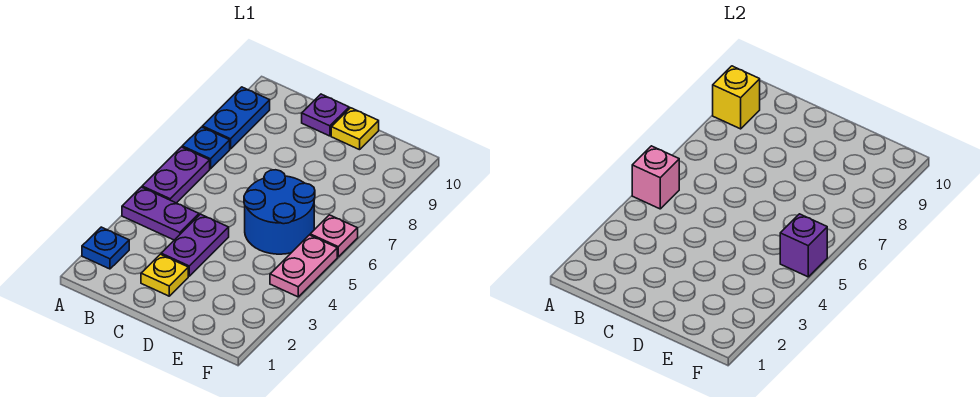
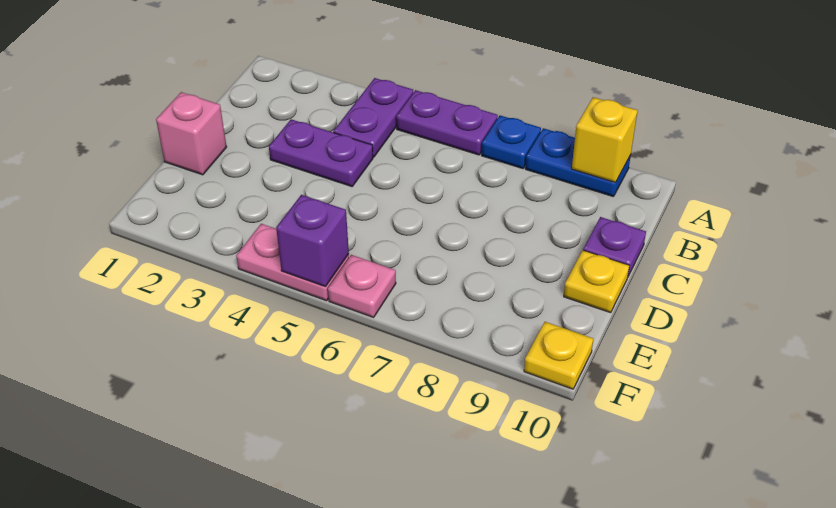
blue plate A2 level 1 -> none
pink brick A5 level 2 -> pink brick D1 level 1
yellow plate C2 level 1 -> yellow plate F10 level 1
blue round brick D5:E6 level 1 -> none

